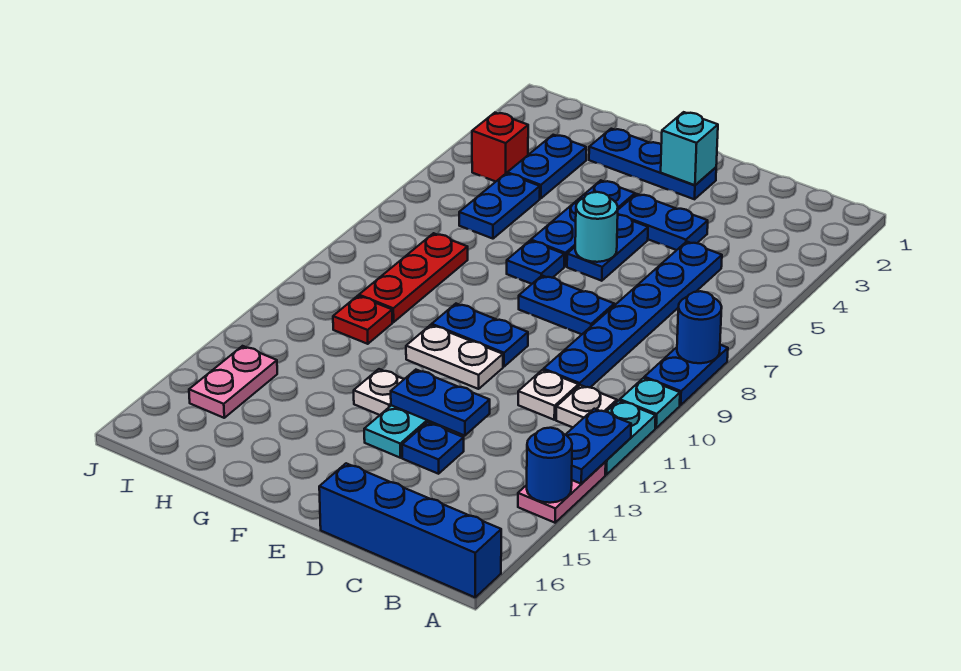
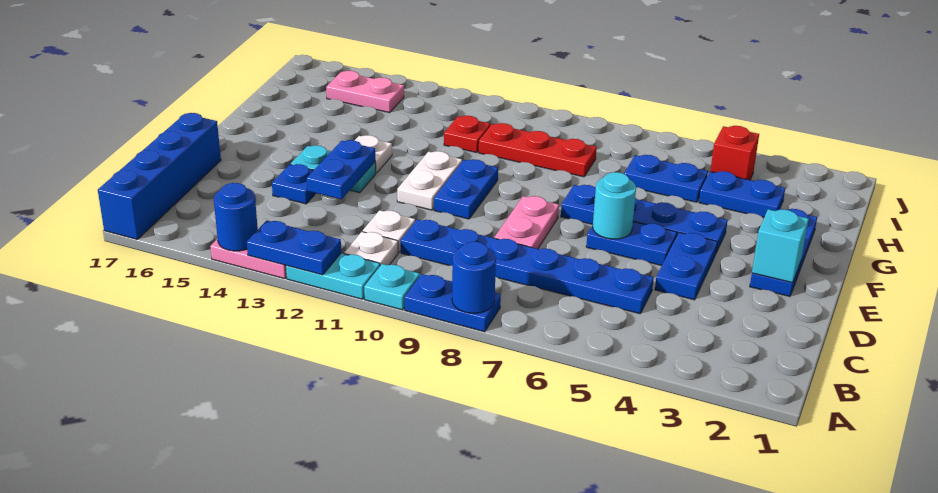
blue plate D8:E8 level 1 -> pink plate D8:E8 level 1

